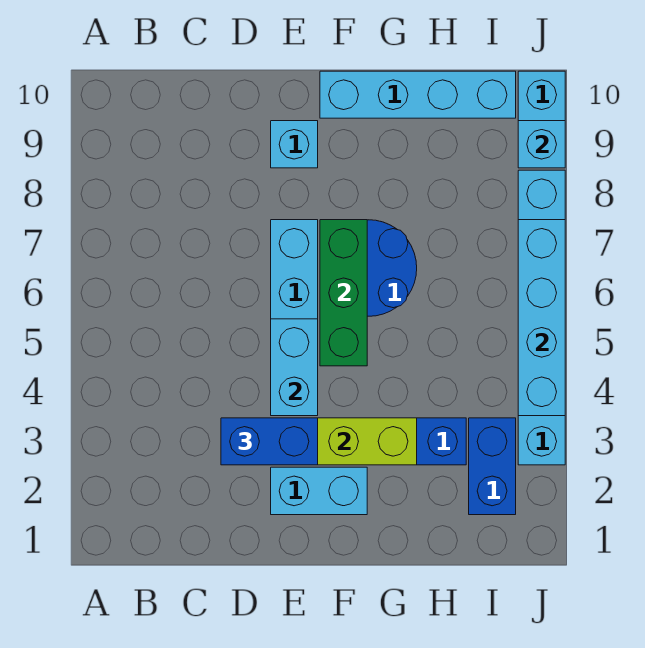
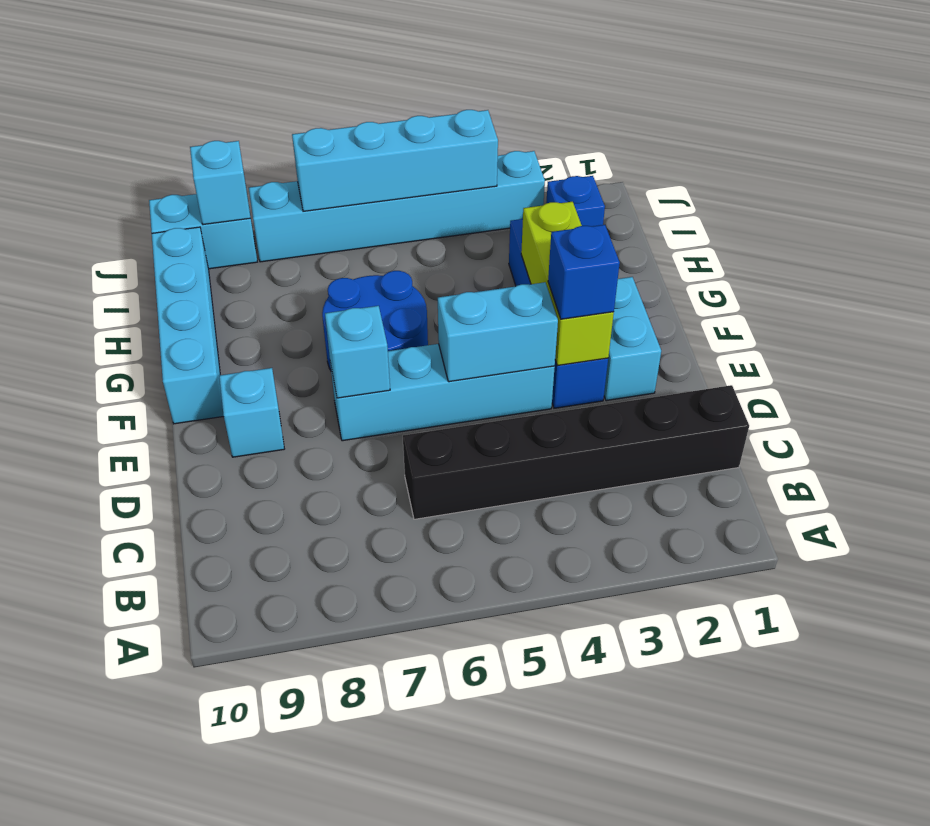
none -> black brick C1:C6 level 1
blue brick D3:E3 level 3 -> blue brick E3 level 3
none -> cyan brick E7 level 2
green brick F5:F7 level 2 -> none
blue brick I2:I3 level 1 -> blue brick I2 level 1

